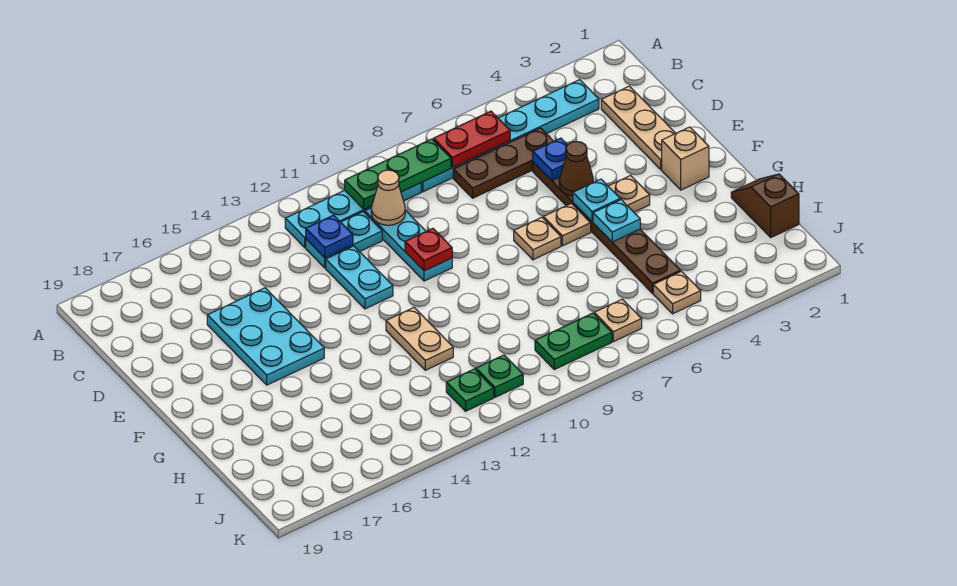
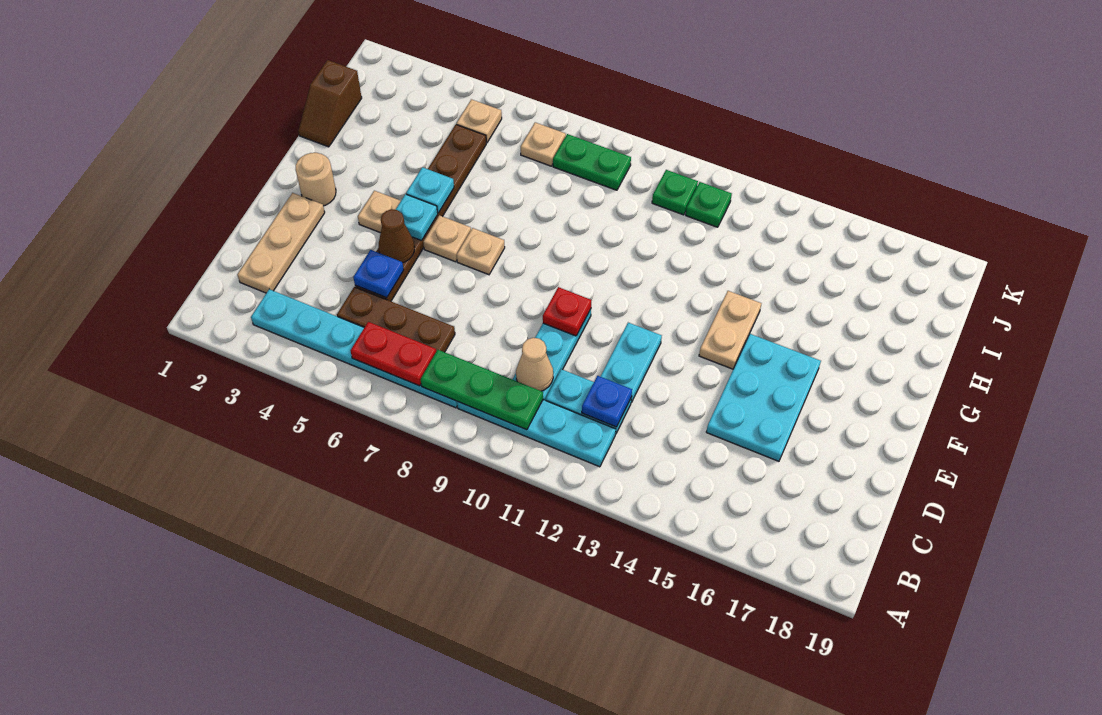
tan brick F2 level 1 -> tan round brick F2 level 1
tan plate G12:H12 level 1 -> tan plate F14:G14 level 1

